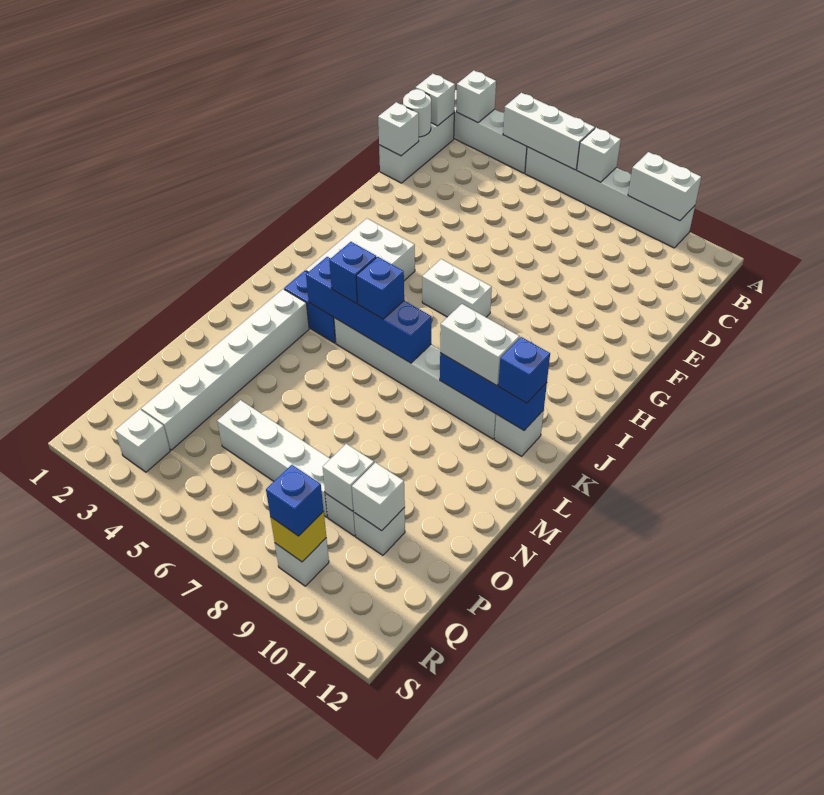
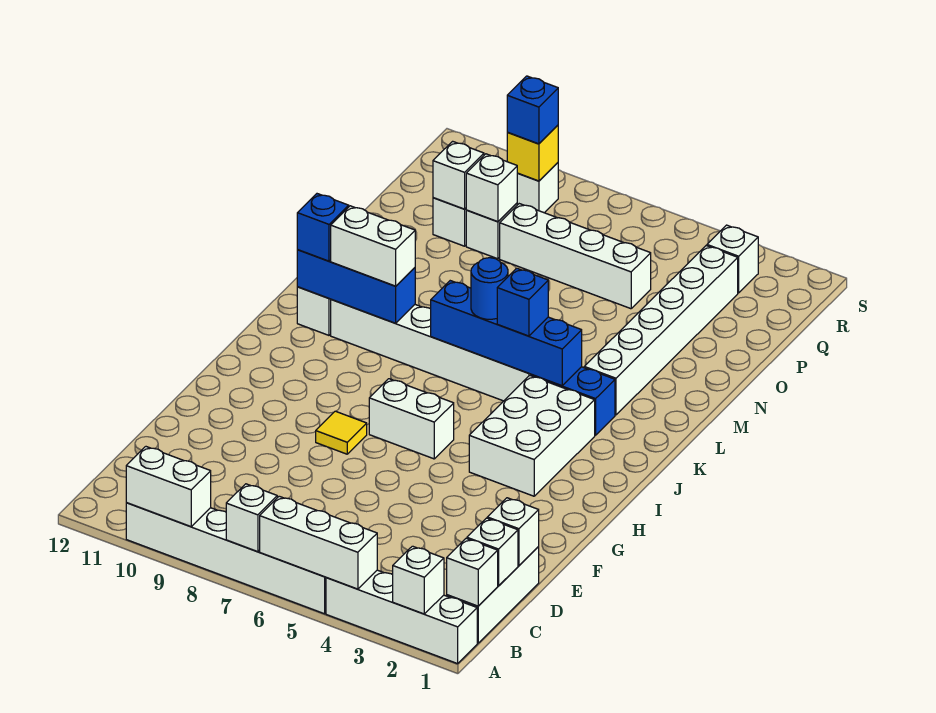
white round brick C1 level 2 -> white brick C1 level 2
none -> yellow tile G8 level 1
blue brick K6 level 3 -> blue round brick K6 level 3

